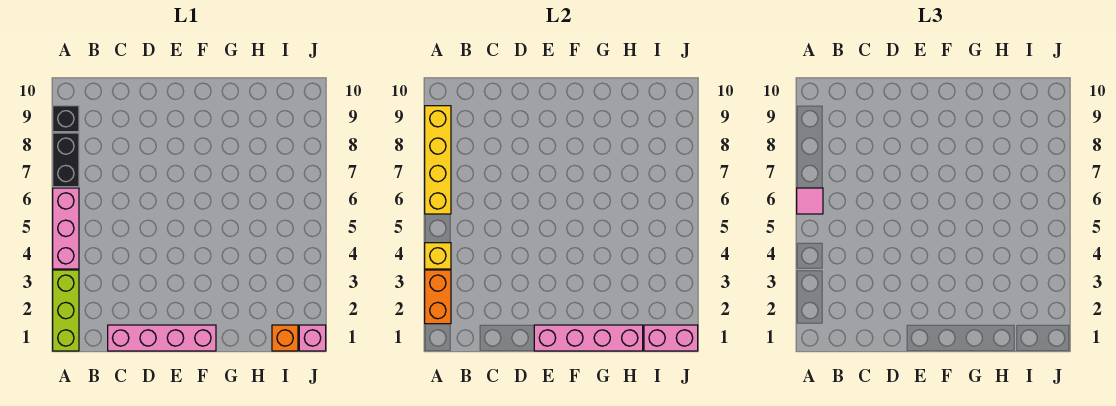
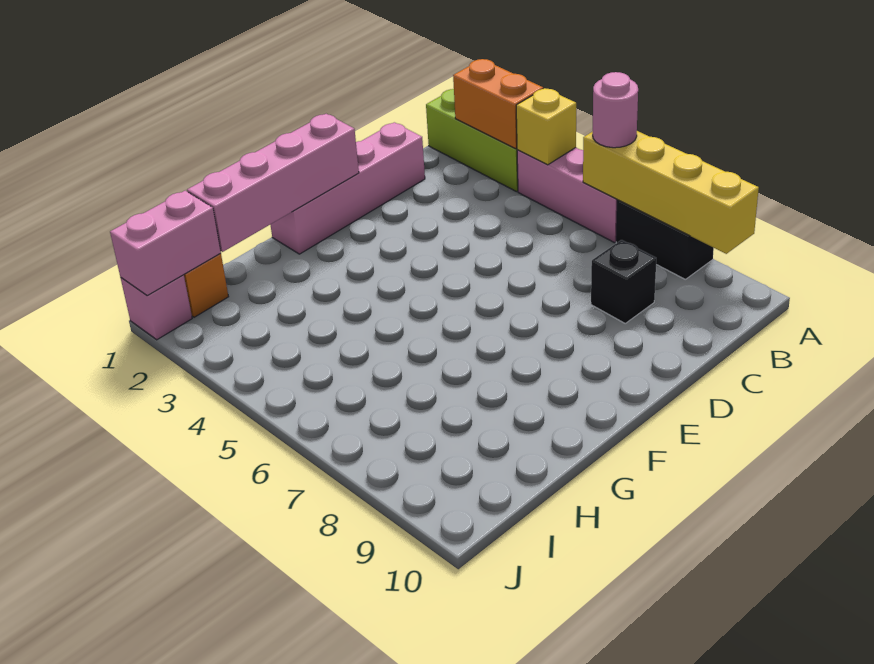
pink tile A6 level 3 -> pink round brick A6 level 3
black brick A9 level 1 -> black brick C8 level 1

